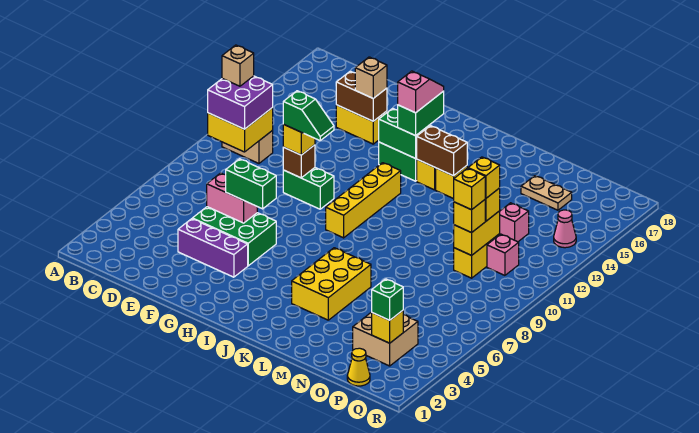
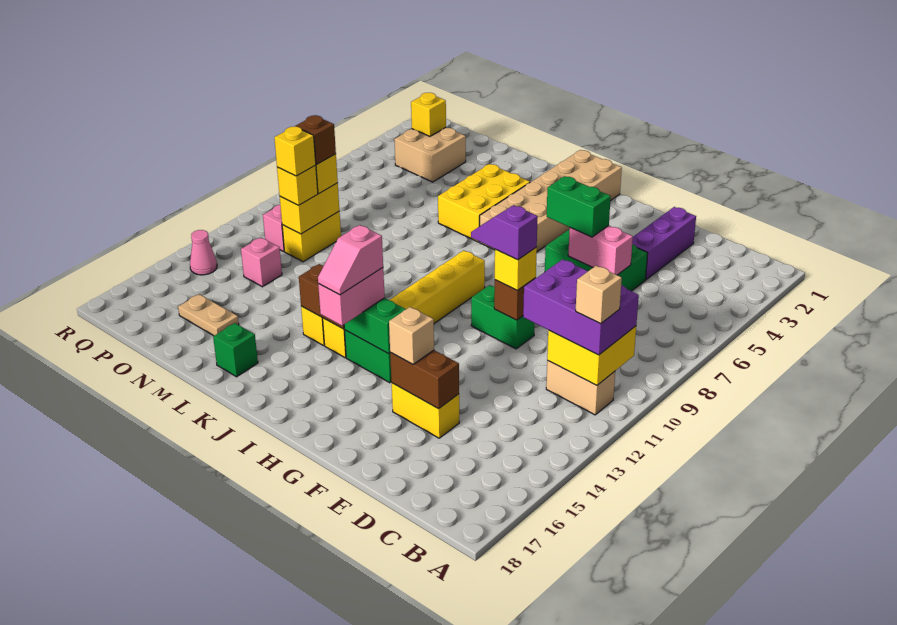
purple brick B10:C11 level 3 -> purple brick B10:D11 level 3
purple brick E4:G4 level 1 -> purple brick E2:E4 level 1
green slope F10:G10 level 4 top F -> purple slope F10:G10 level 4 top F
none -> tan brick I1:J6 level 1
green brick I14:I15 level 3 -> pink brick I14:I15 level 3
yellow brick O10 level 4 -> brown brick O10 level 4
yellow cone P1 level 1 -> none
green brick P3 level 3 -> green brick L17 level 1

